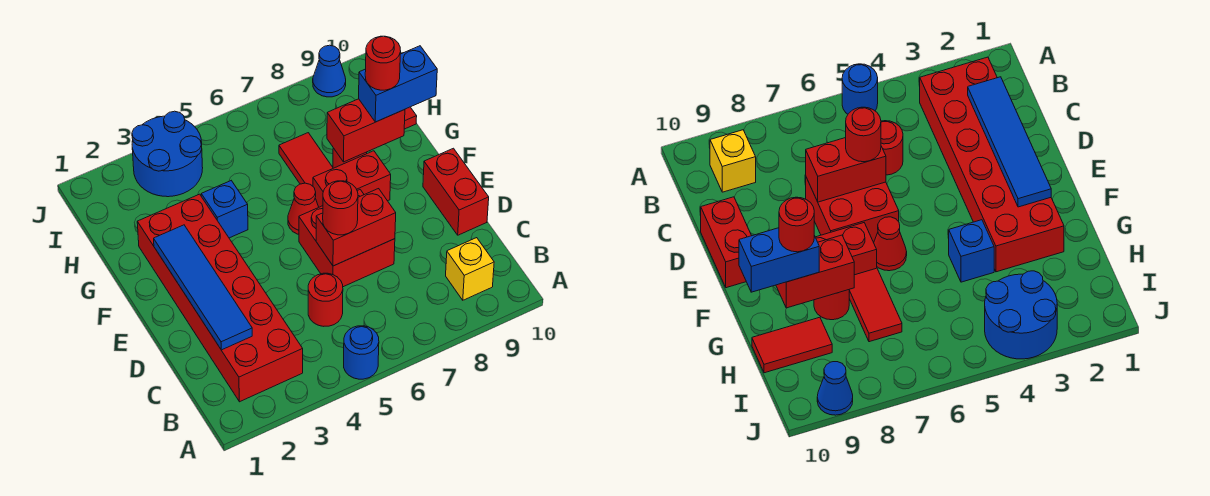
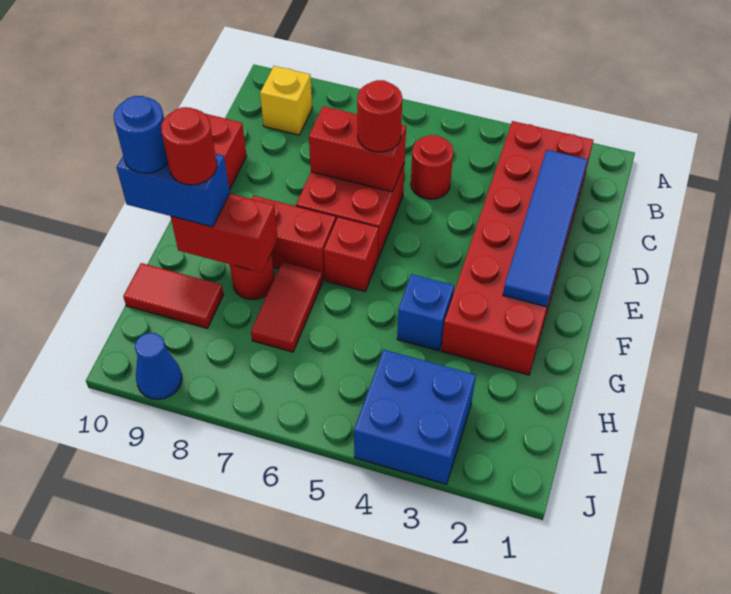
blue round brick A5 level 1 -> blue round brick G10 level 4
red cone F6 level 1 -> red brick F6 level 1
blue round brick I3:J4 level 1 -> blue brick I3:J4 level 1

